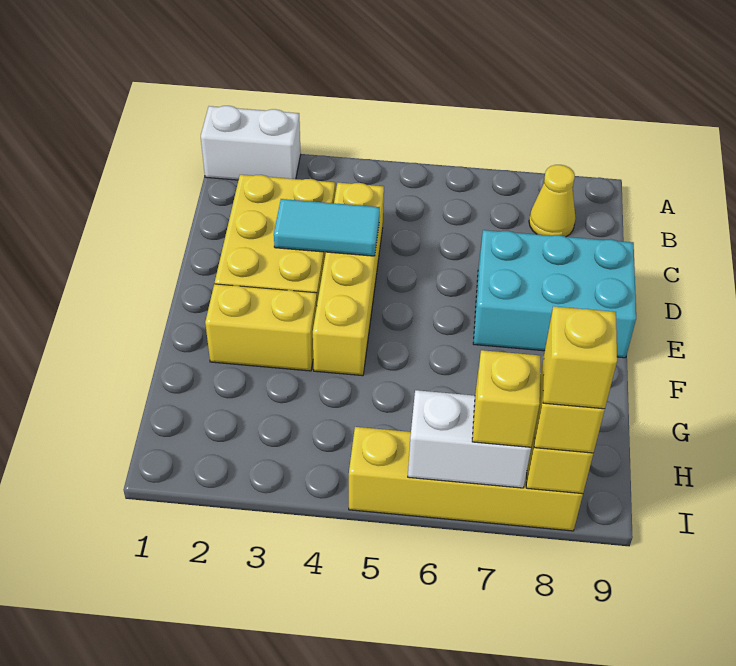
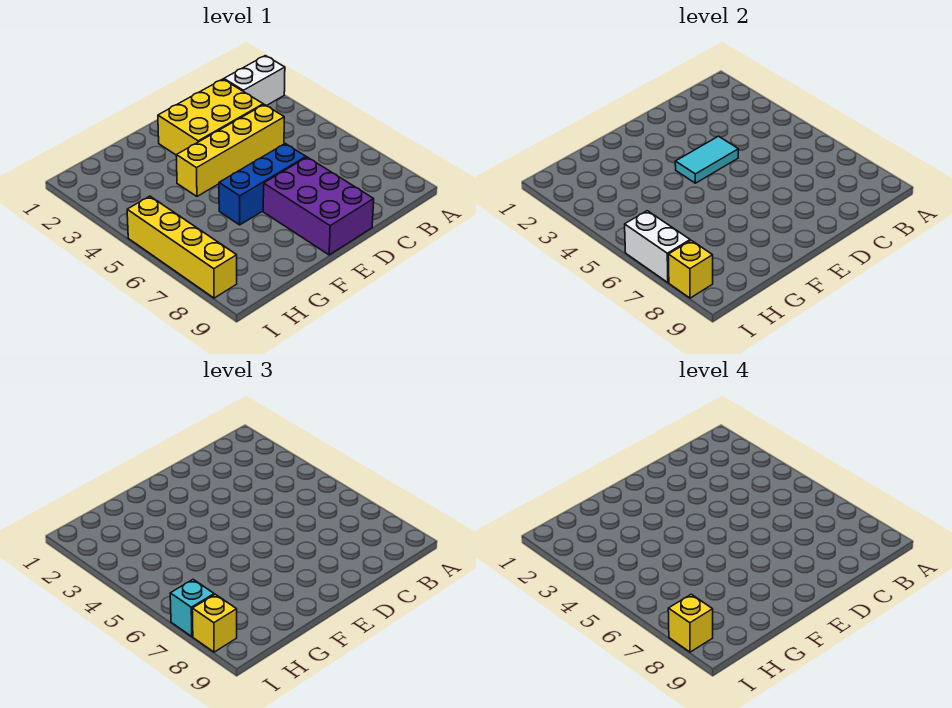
white brick A1:A2 level 1 -> white brick A2:B2 level 1
yellow cone B8 level 1 -> none
cyan tile D3:D4 level 2 -> cyan tile D4:E4 level 2
none -> blue brick D6:F6 level 1
cyan brick D7:E9 level 1 -> purple brick D7:E9 level 1
yellow brick F2:F3 level 1 -> none
yellow brick I7 level 3 -> cyan brick I7 level 3

